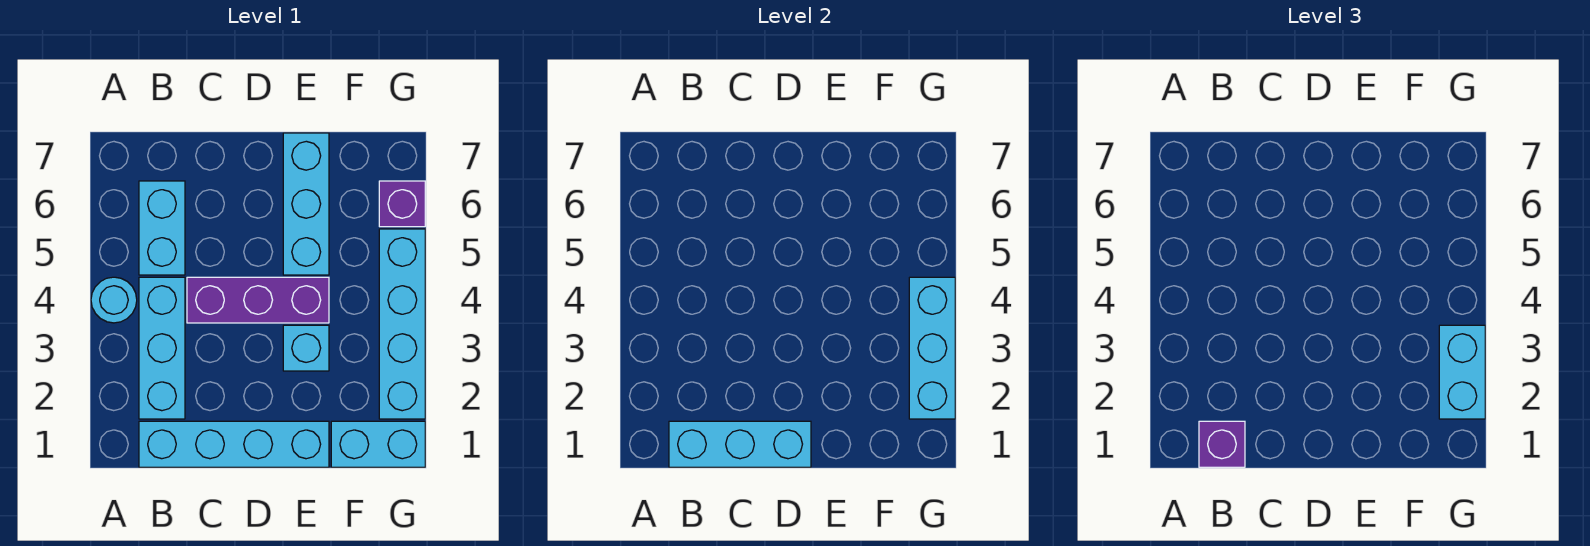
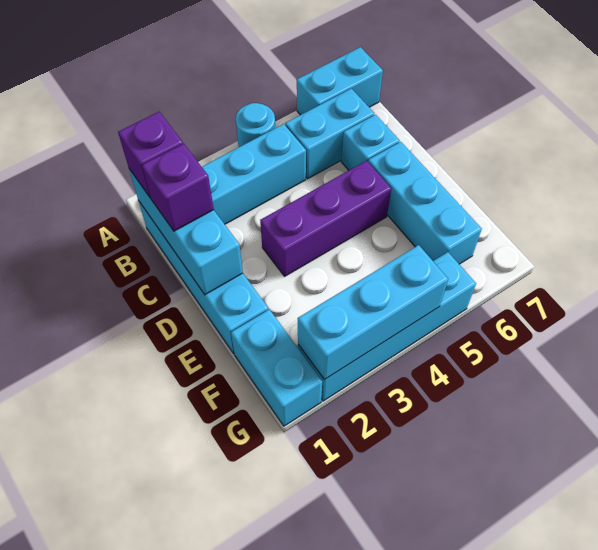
purple brick C4:E4 level 1 -> purple brick D3:D5 level 1
cyan brick E3 level 1 -> cyan brick C6 level 1
cyan brick E5:E7 level 1 -> cyan brick D6:F6 level 1
cyan brick G2:G3 level 3 -> cyan brick A6:A7 level 1
purple brick G6 level 1 -> purple brick C1 level 3

